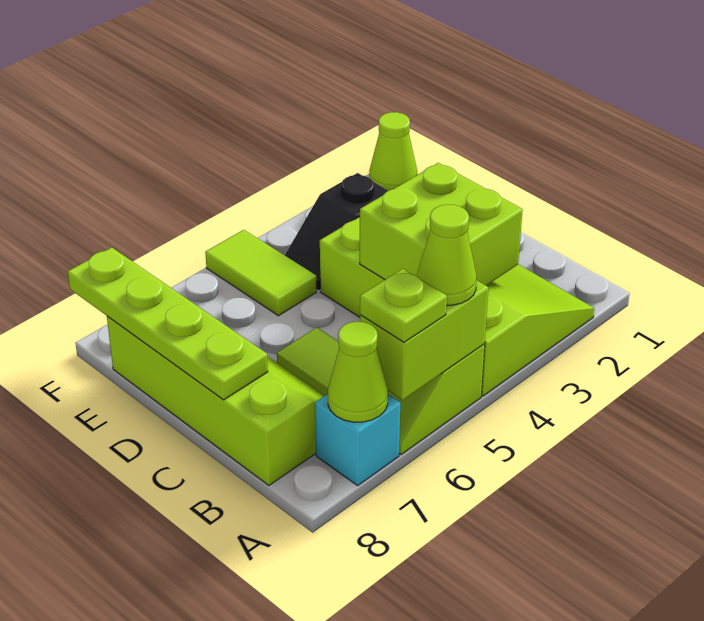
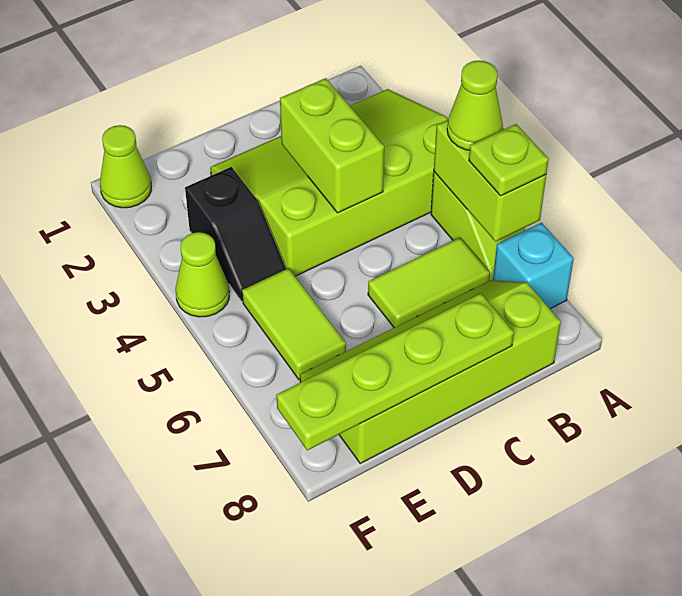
lime cone A7 level 2 -> lime cone F4 level 1
lime brick B3:C4 level 2 -> lime brick C3:C4 level 2
lime tile E5:F5 level 1 -> lime tile E5:E6 level 1

